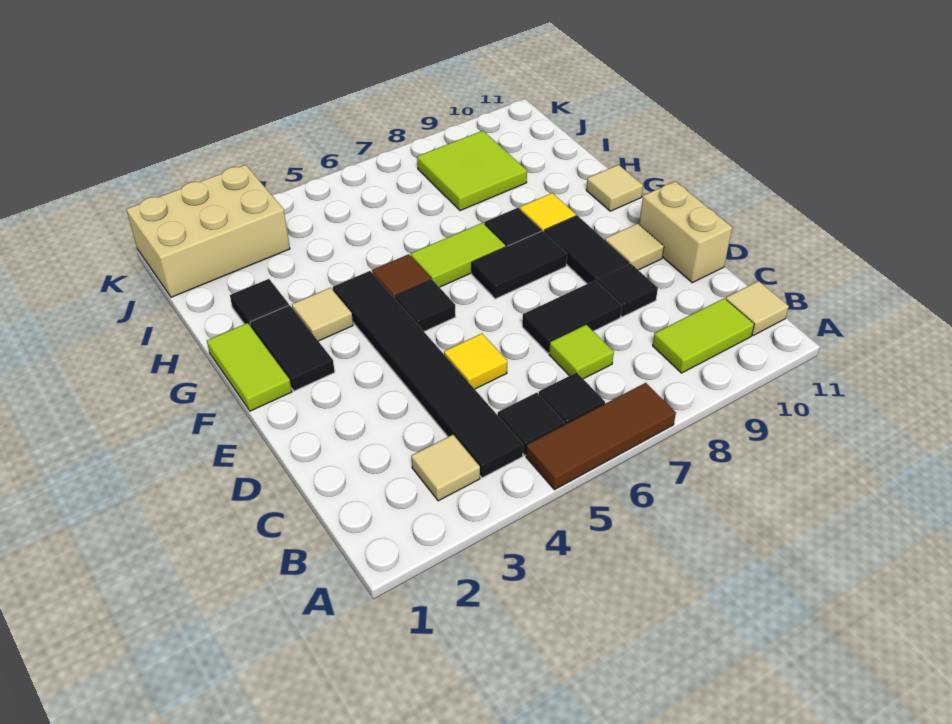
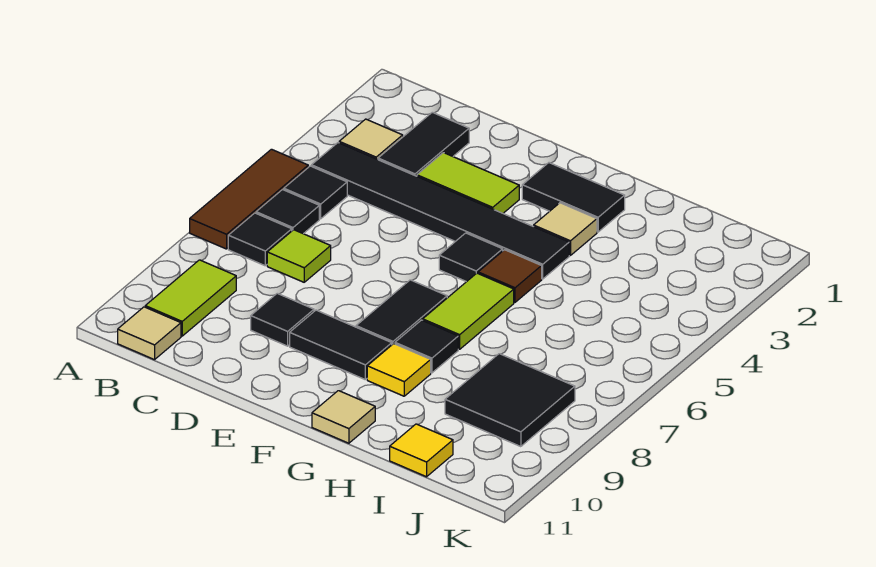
yellow tile D5 level 1 -> yellow tile I11 level 1
black tile D7:D8 level 1 -> black tile C2:C3 level 1
tan brick D11:E11 level 1 -> none
tan tile E10 level 1 -> none
lime tile F1:G1 level 1 -> lime tile D3:E3 level 1
black tile H2 level 1 -> black tile B7 level 1
lime tile I8:J9 level 1 -> black tile I8:J9 level 1
tan brick J1:K3 level 1 -> none

